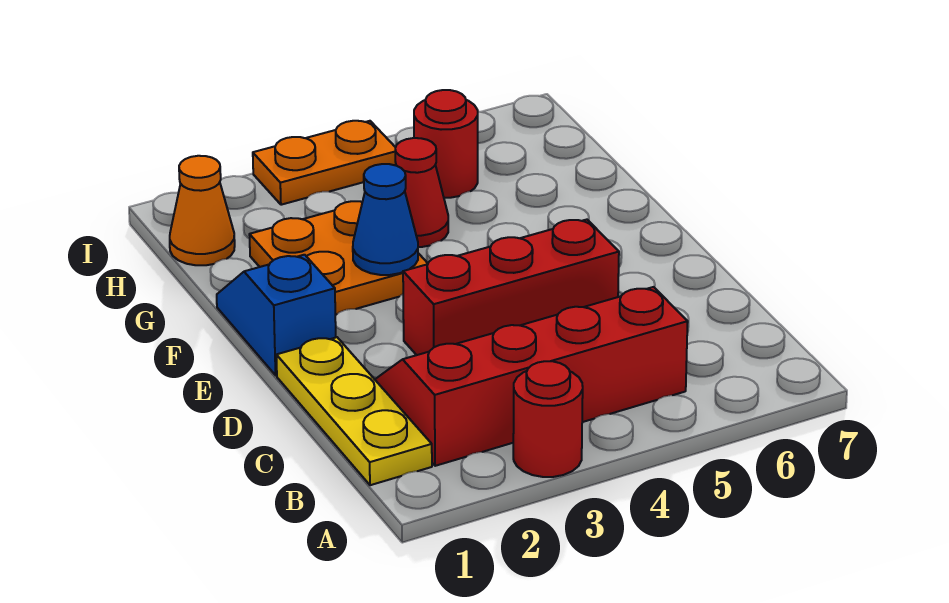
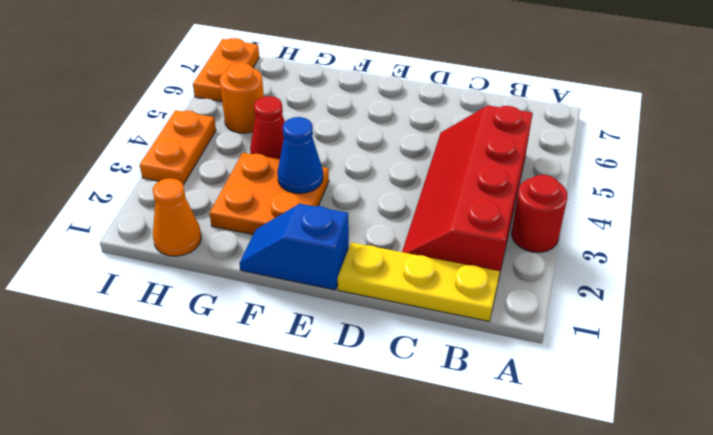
red brick D3:D5 level 1 -> none
red round brick H5 level 1 -> orange round brick H5 level 1
none -> orange plate I6:I7 level 1

